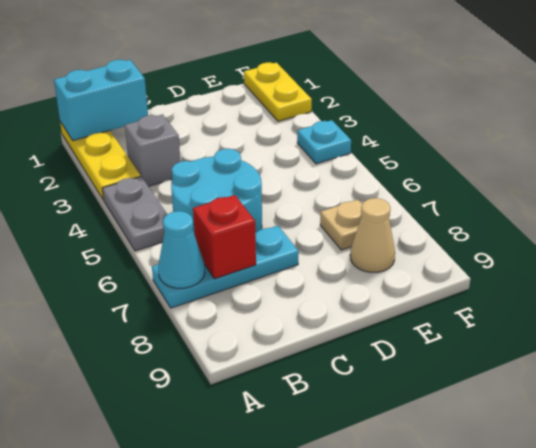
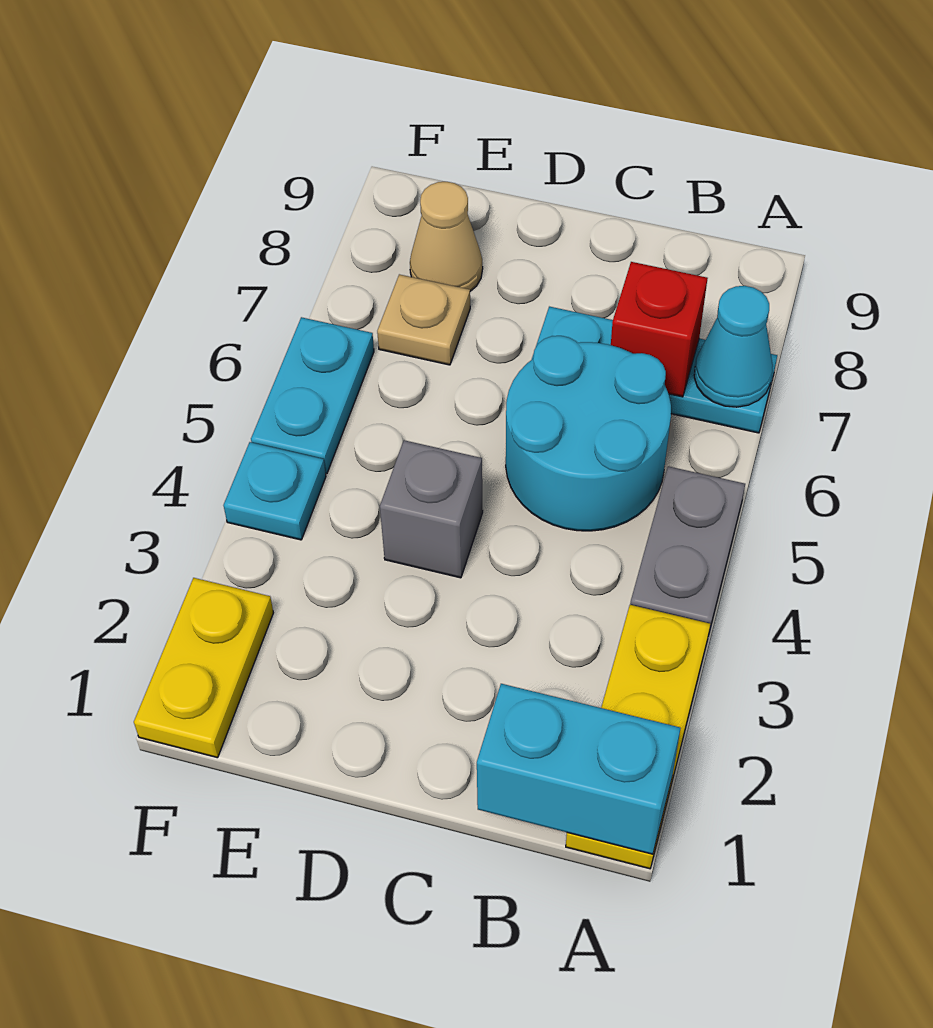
grey brick B3 level 1 -> grey brick D4 level 1
none -> cyan plate F5:F6 level 1

